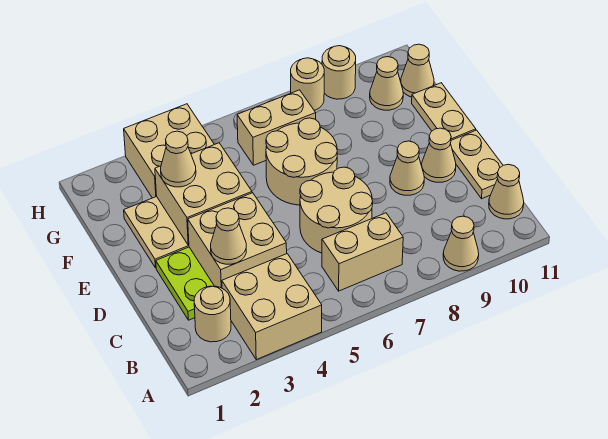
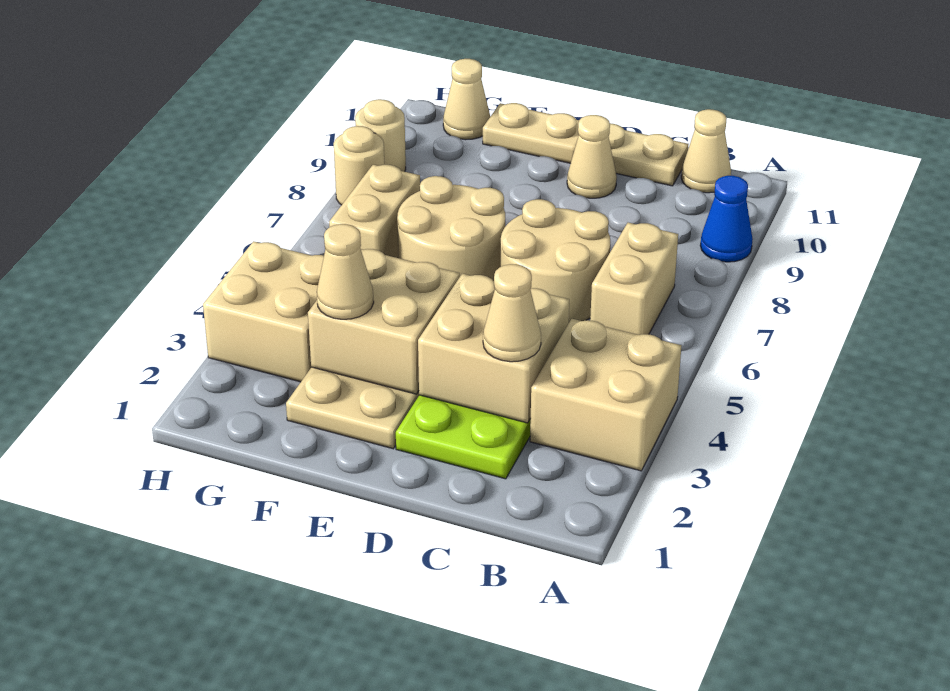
tan cone A9 level 1 -> blue cone A9 level 1
tan round brick B2 level 1 -> none
tan cone D9 level 1 -> none
tan cone G10 level 1 -> none

